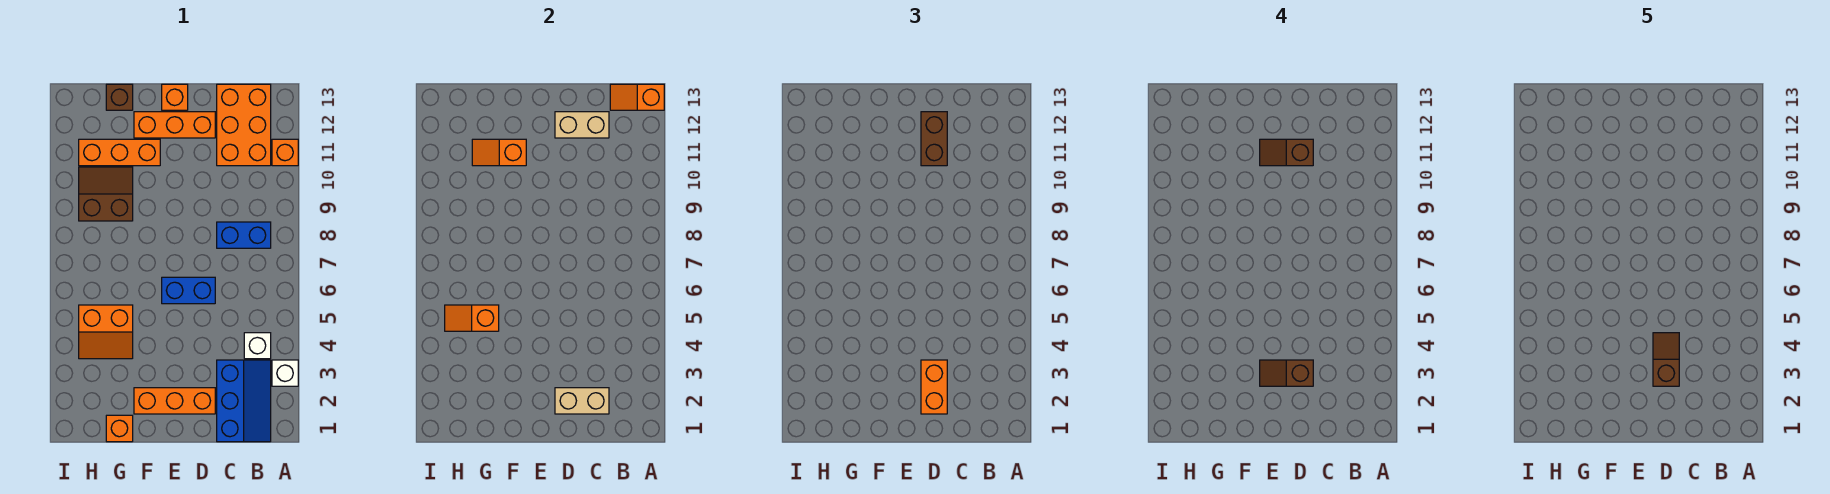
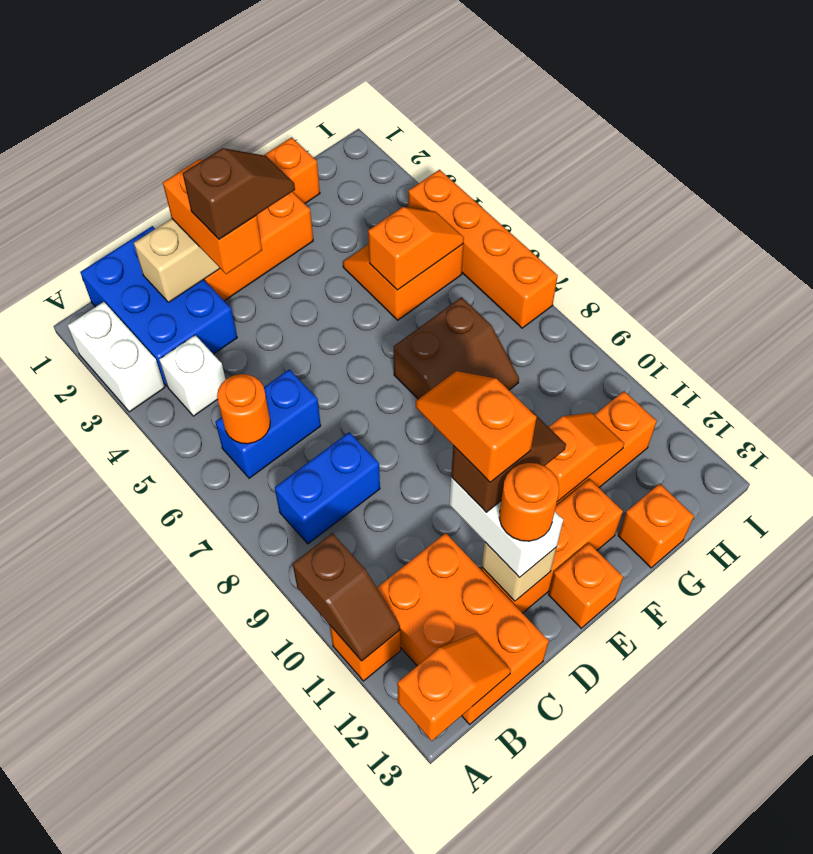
white brick A3 level 1 -> white brick A2:A3 level 1
blue slope B1:C3 level 1 top C -> blue brick B1:C3 level 1
none -> orange round brick B6 level 2
tan brick C12:D12 level 2 -> tan brick D12 level 2
brown slope D3:D4 level 5 top 3 -> brown slope A10:A11 level 2 top 10
blue brick D6:E6 level 1 -> blue brick B6:C6 level 1
none -> orange slope D10:D11 level 5 top 11
brown brick D11:D12 level 3 -> white brick D11:D12 level 3
none -> orange round brick D12 level 4
brown slope G9:H10 level 1 top 9 -> brown slope F7:G8 level 1 top 7
brown brick G13 level 1 -> orange brick G13 level 1
none -> orange brick I4:I7 level 1

